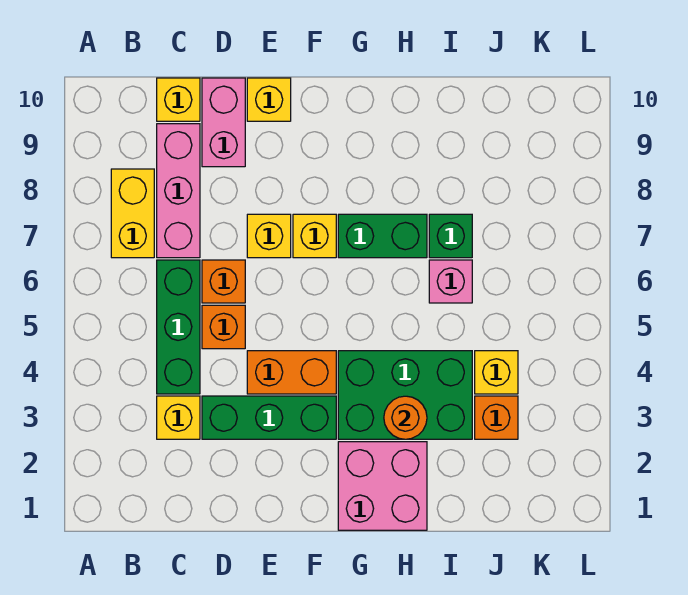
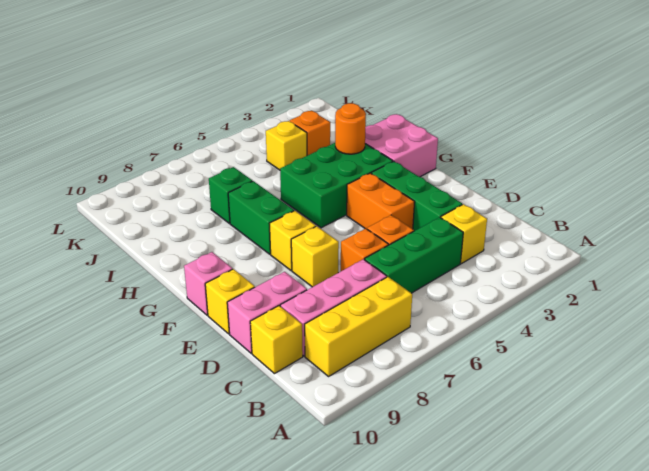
yellow brick B7:B8 level 1 -> yellow brick B7:B9 level 1
green brick G3:I4 level 1 -> green brick G3:H5 level 1
pink brick I6 level 1 -> pink brick F10 level 1

